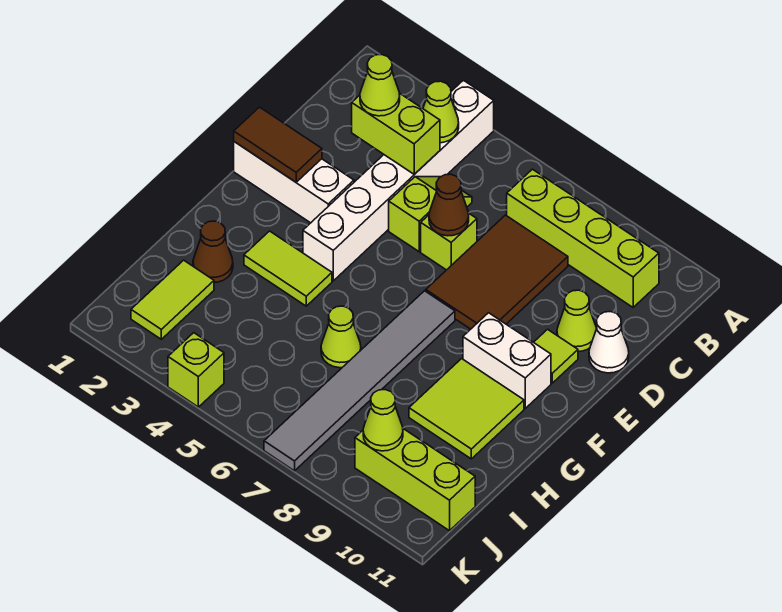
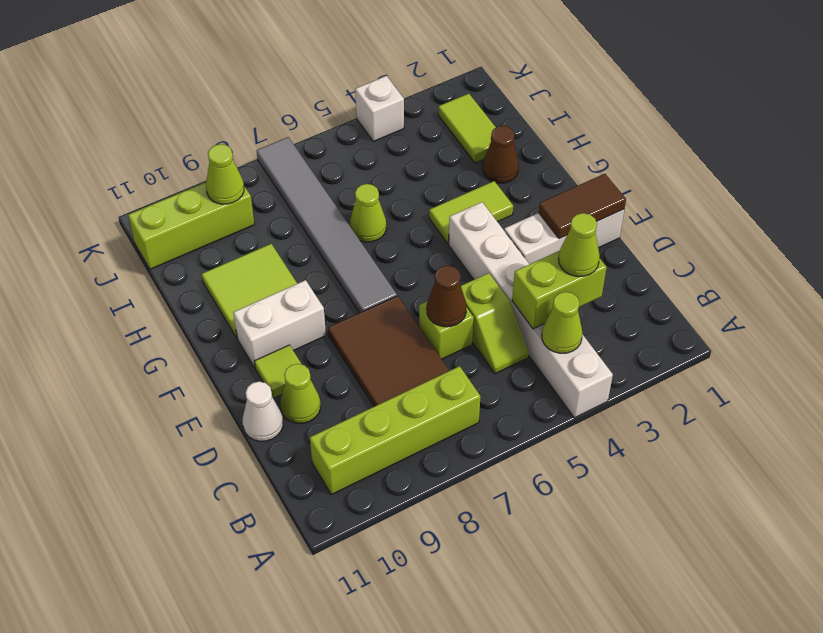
lime brick K4 level 1 -> white brick K4 level 1

